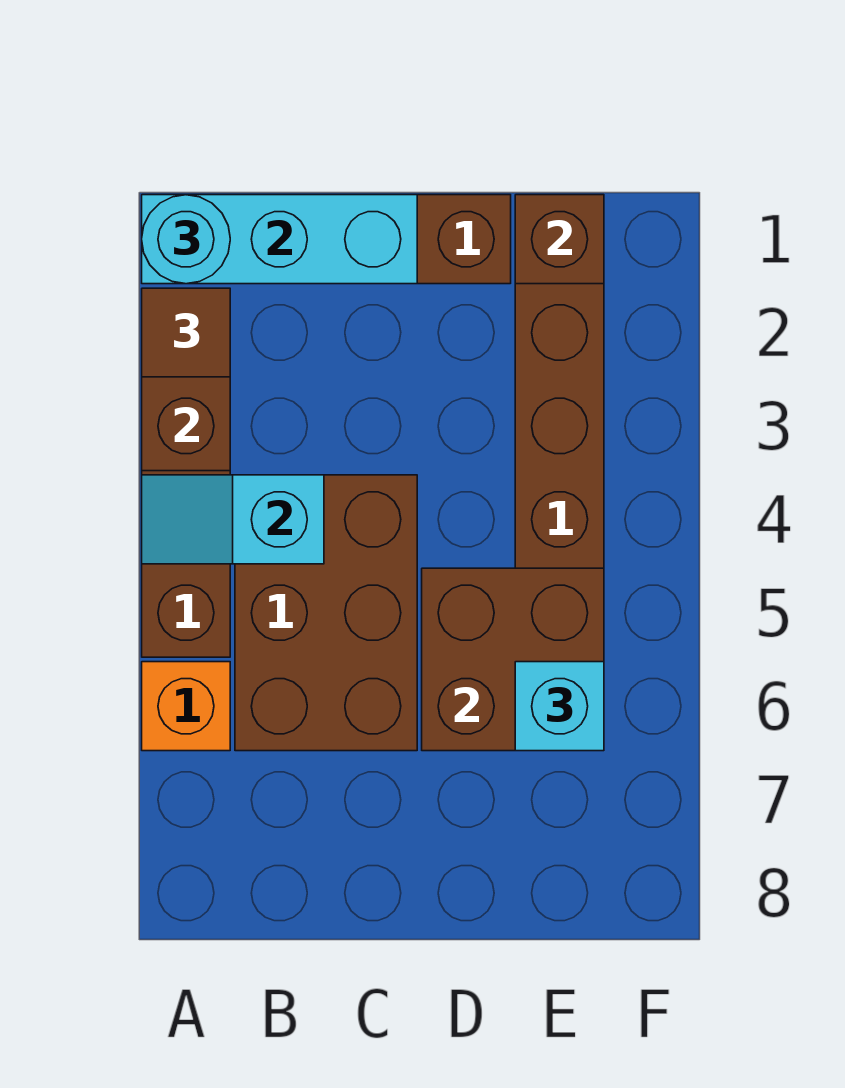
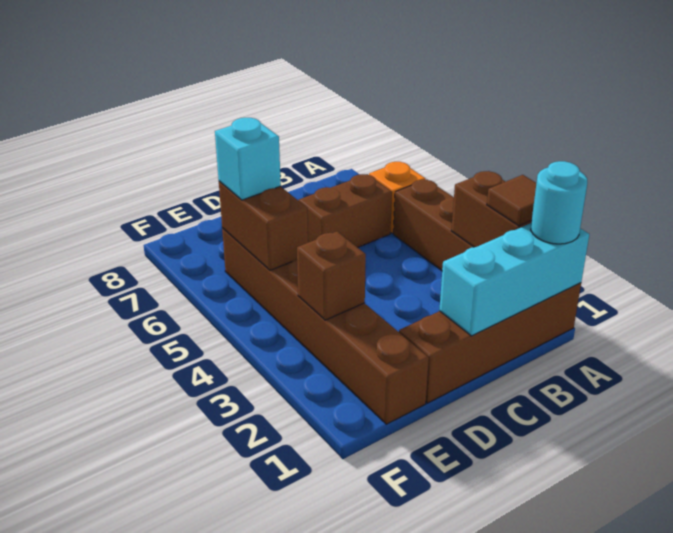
cyan slope A4:B4 level 2 top B -> none
brown brick B4:C6 level 1 -> brown brick B6:C6 level 1
brown brick D5:E6 level 2 -> brown brick E5:E6 level 2
brown brick E1 level 2 -> brown brick E3 level 2

